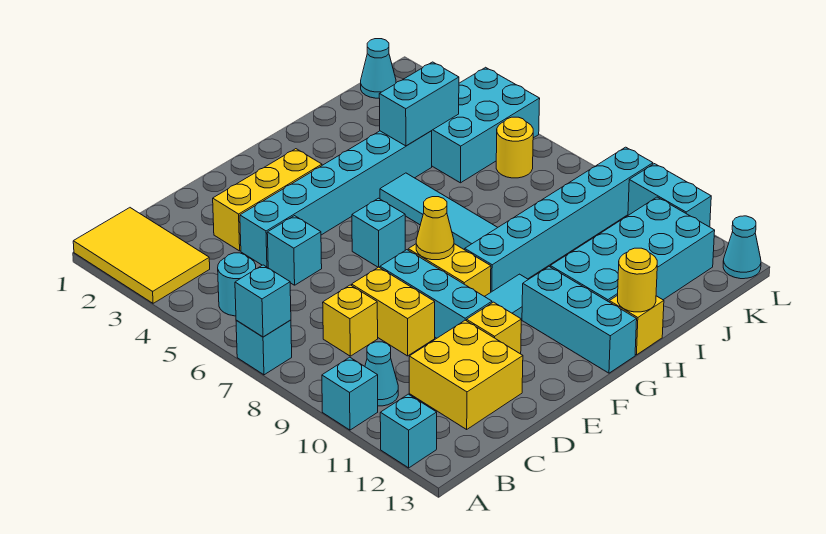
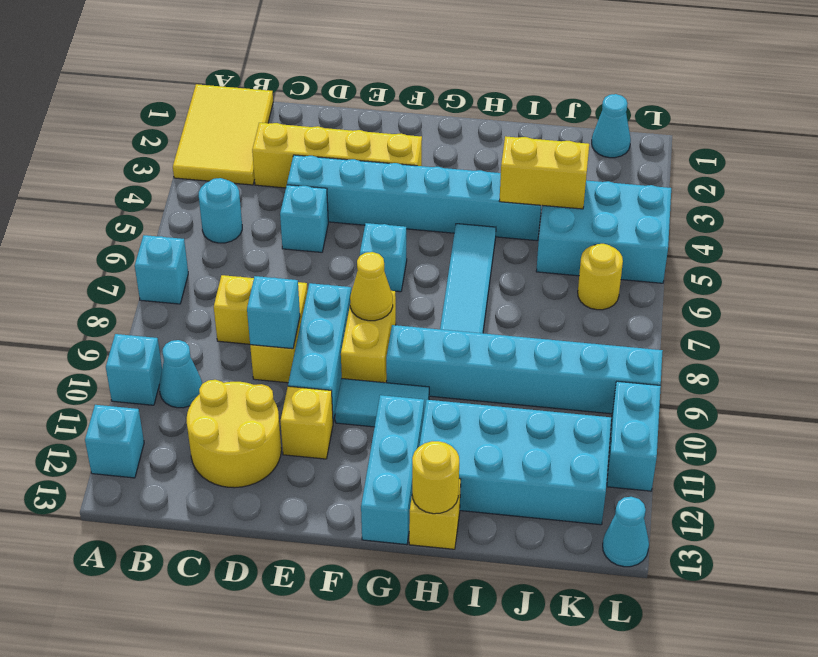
cyan brick A7 level 2 -> cyan brick D9 level 2
yellow brick C11:D12 level 1 -> yellow round brick C11:D12 level 1
yellow brick D3:F3 level 1 -> yellow brick C3:F3 level 1
cyan brick I4:J4 level 2 -> yellow brick I4:J4 level 2

